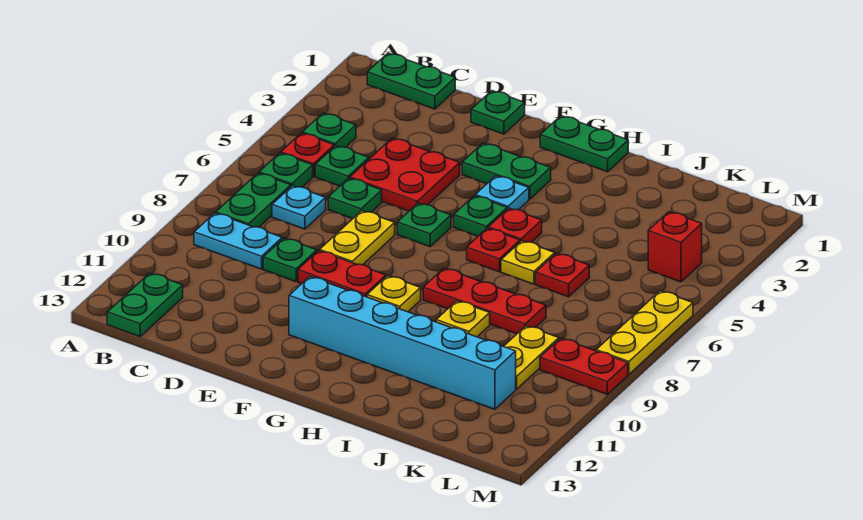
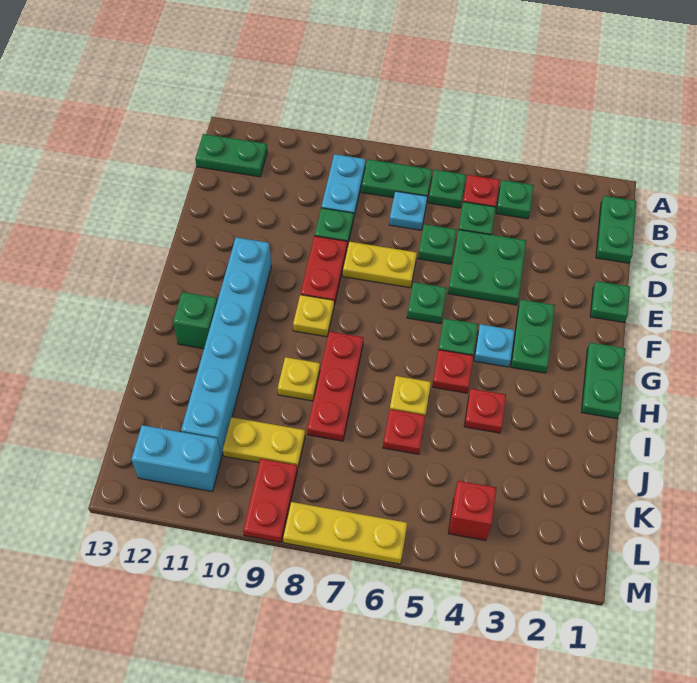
red plate D4:E5 level 1 -> green plate D4:E5 level 1
red plate H6 level 1 -> red plate I4 level 1
none -> green brick H12 level 1
none -> cyan brick L11:L12 level 1

